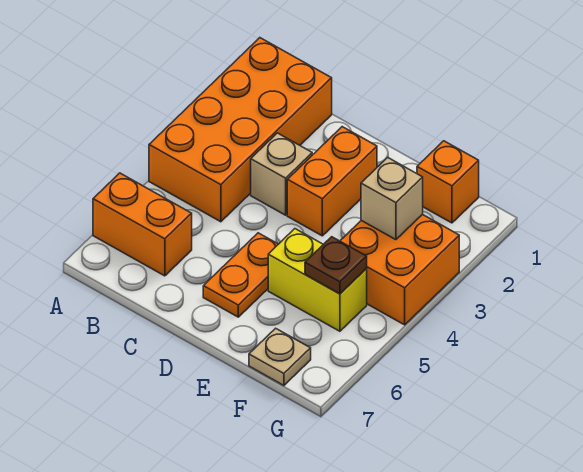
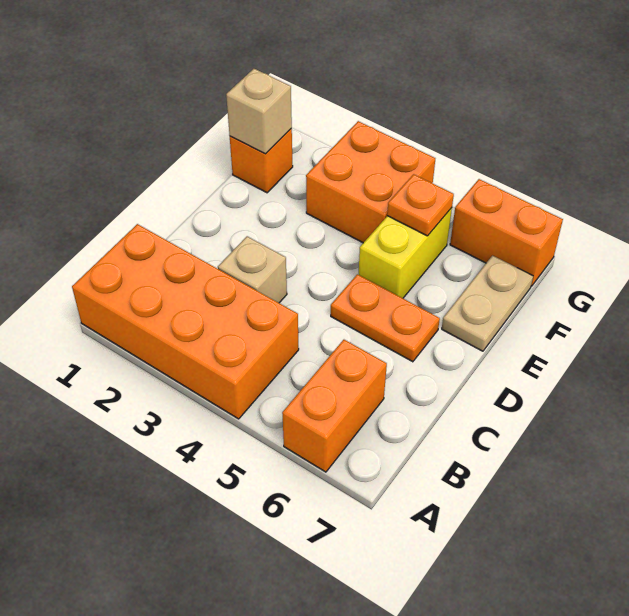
orange brick D2:D3 level 1 -> orange brick G6:G7 level 1
tan brick F3 level 2 -> tan brick F1 level 2
brown plate F5 level 2 -> orange plate F5 level 2
tan plate F7 level 1 -> tan plate E7:F7 level 1

